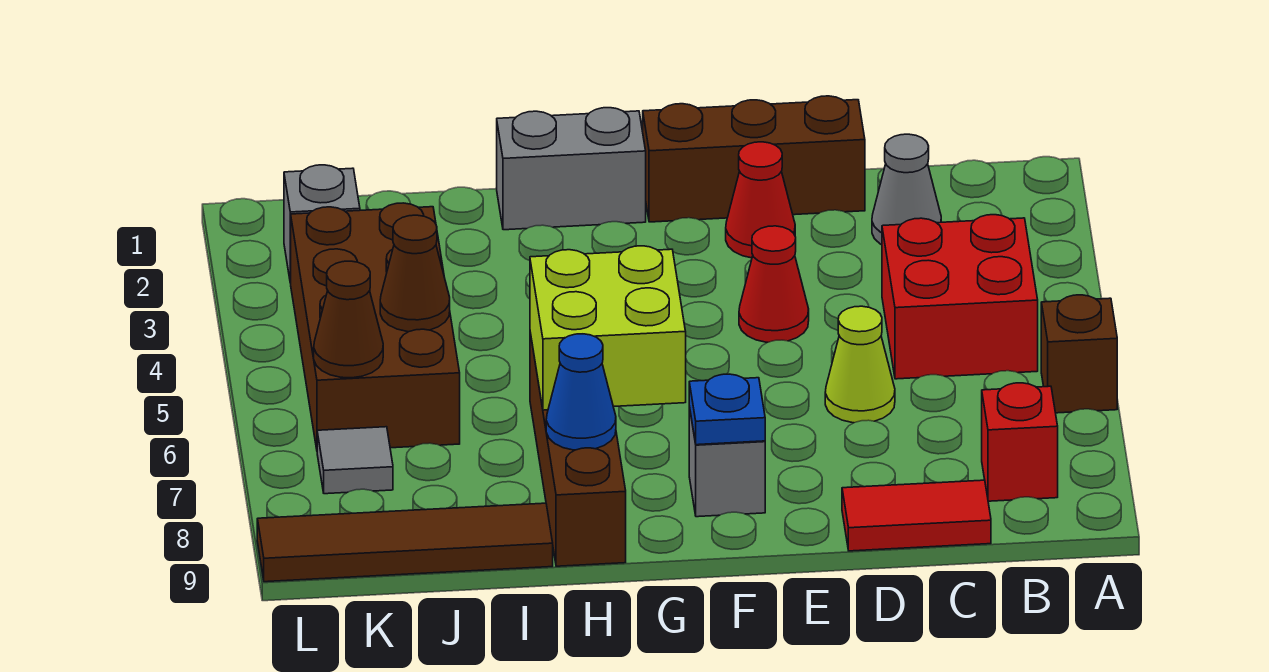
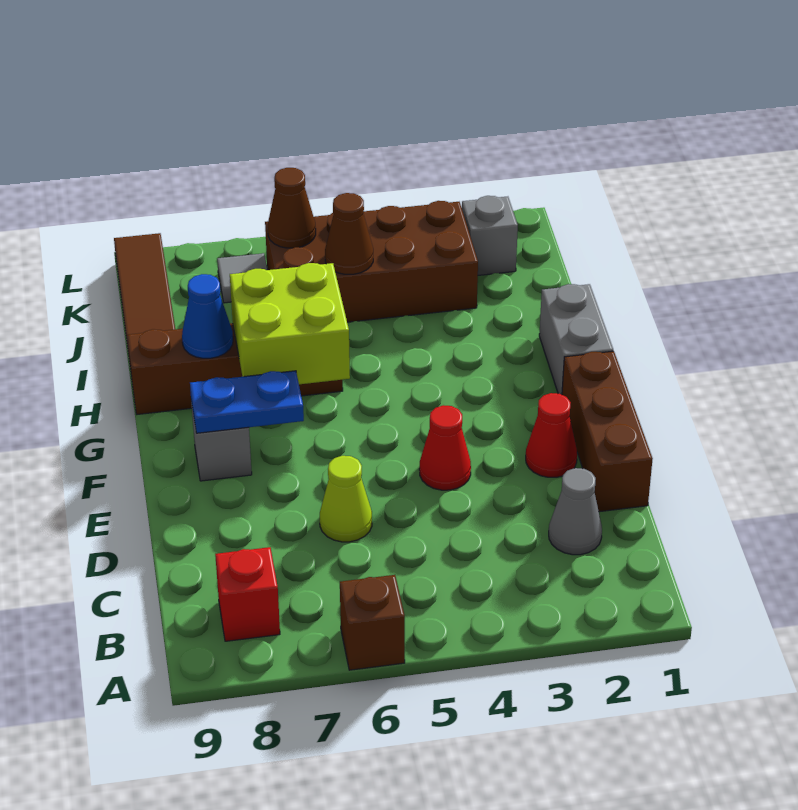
red brick B4:C5 level 1 -> none
red tile C9:D9 level 1 -> none
blue plate F8 level 2 -> blue plate F7:F8 level 2

